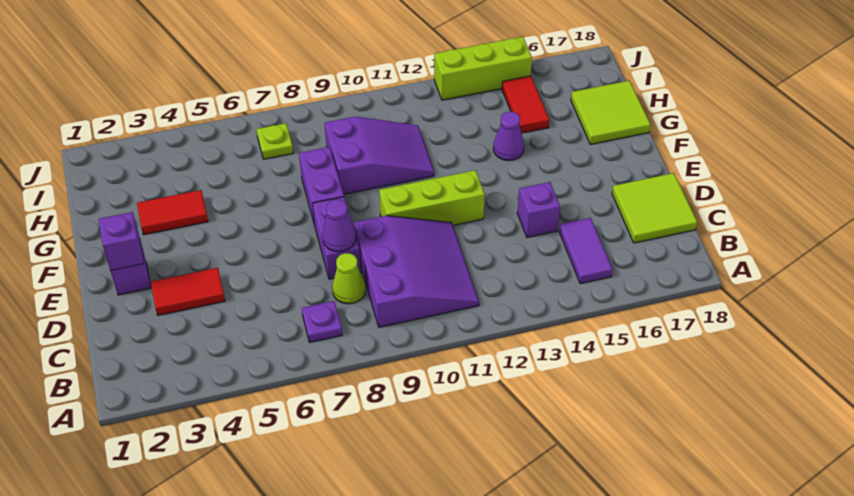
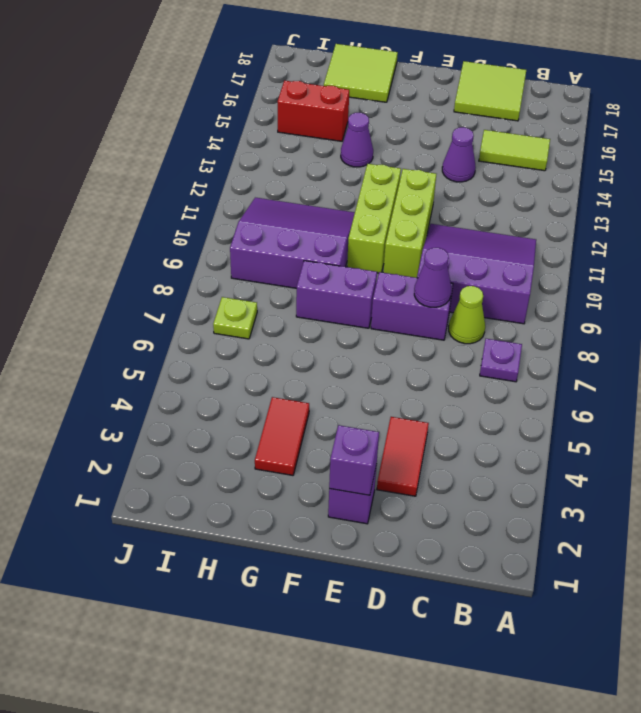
purple tile B15:C15 level 1 -> lime tile B15:C15 level 1
purple brick D14 level 1 -> purple cone D14 level 1
purple slope G9:H11 level 1 top 9 -> purple slope G9:I11 level 1 top 9
red tile H15:I15 level 1 -> red brick H15:I15 level 1
lime brick J13:J15 level 1 -> lime brick F10:F12 level 1

